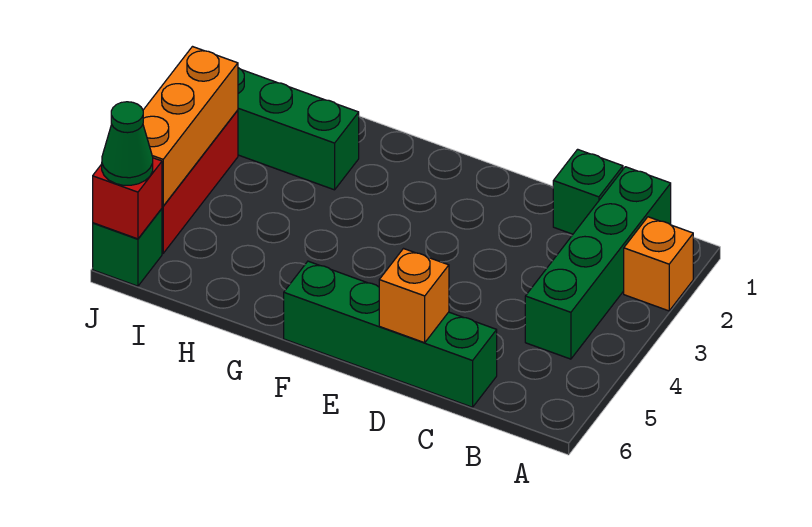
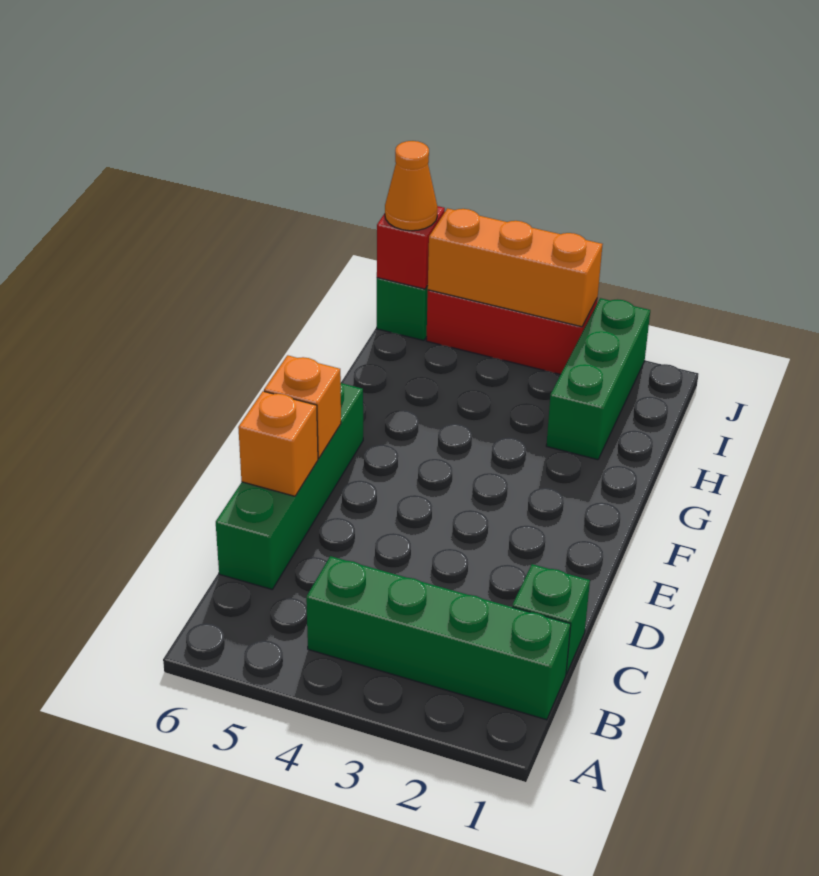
orange brick A2 level 1 -> orange brick E6 level 2
green cone J6 level 3 -> orange cone J6 level 3

